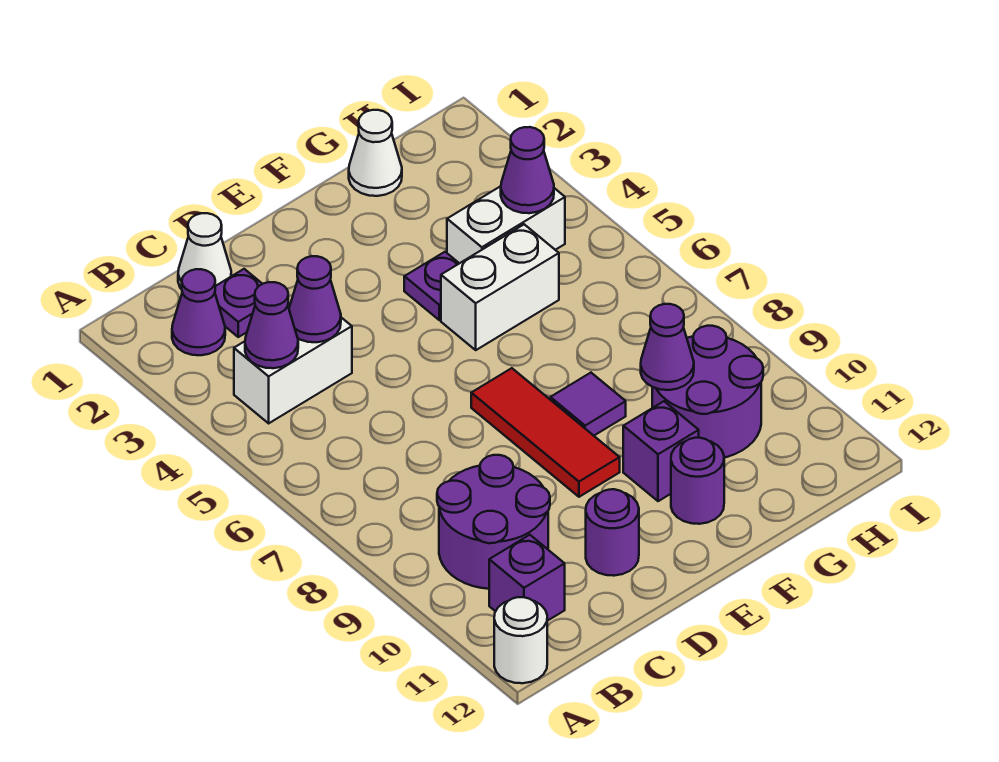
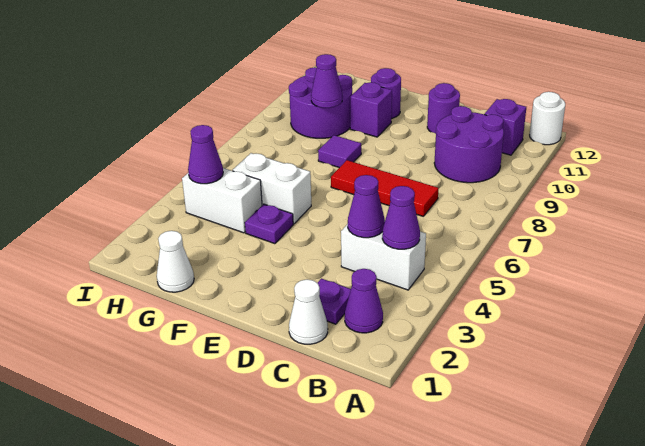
red tile E7:E9 level 1 -> red tile C7:E7 level 1

